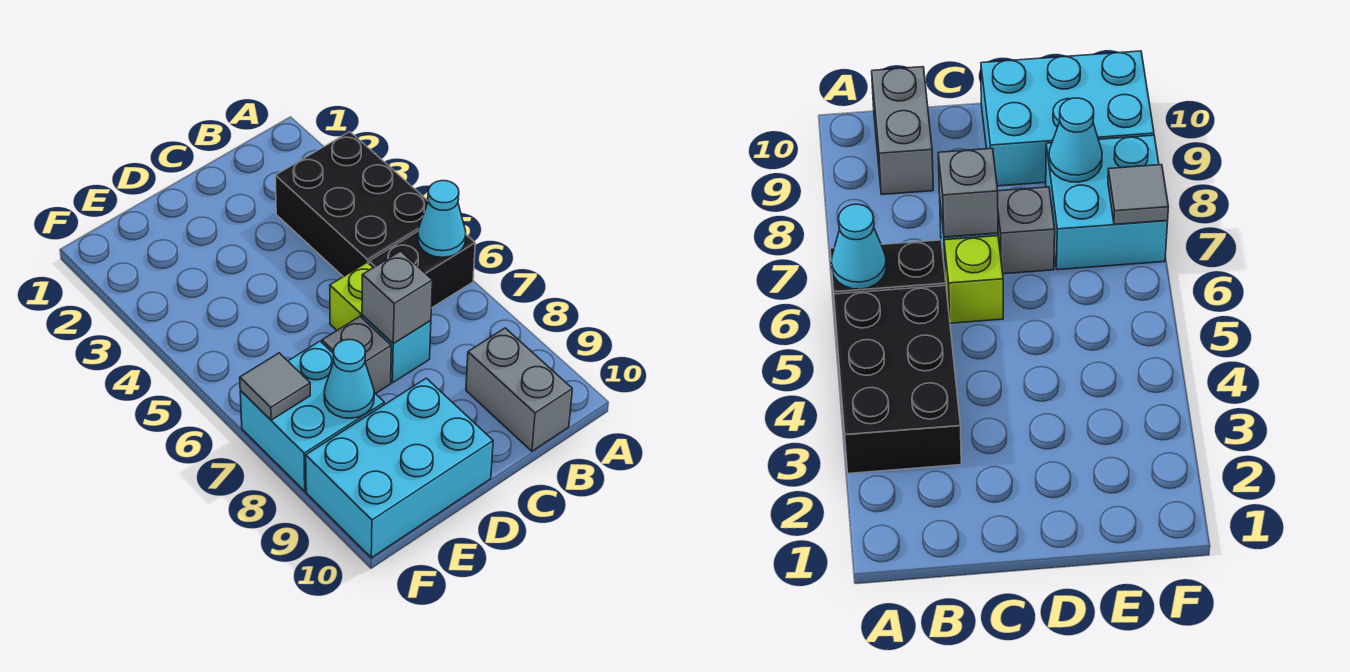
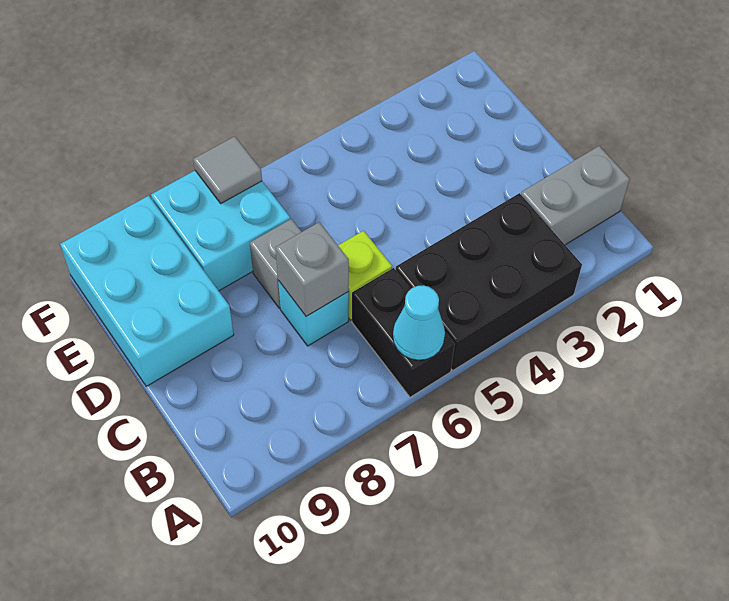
grey brick B9:B10 level 1 -> grey brick B1:B2 level 1
cyan cone E8 level 2 -> none

